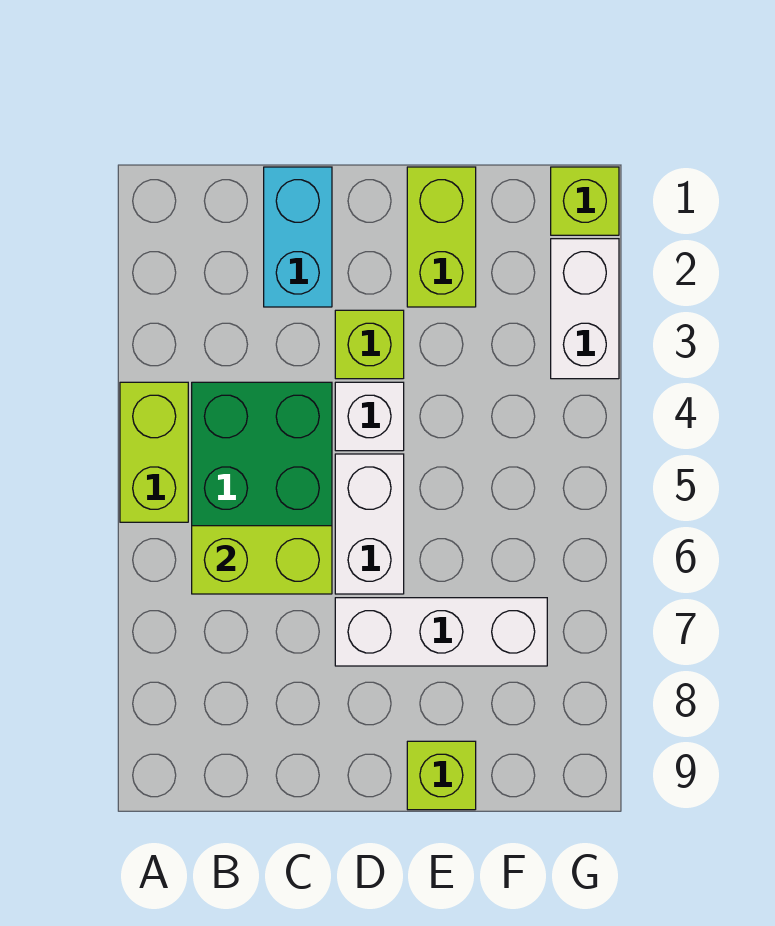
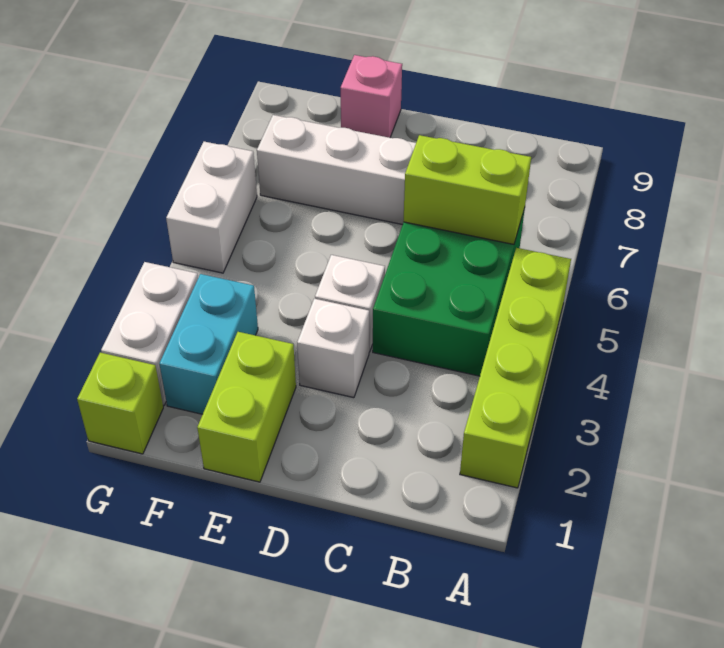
lime brick A4:A5 level 1 -> lime brick A2:A5 level 1
cyan brick C1:C2 level 1 -> cyan brick F2:F3 level 1
lime brick D3 level 1 -> white brick D3 level 1
white brick D5:D6 level 1 -> white brick G5:G6 level 1
lime brick E9 level 1 -> pink brick E9 level 1

